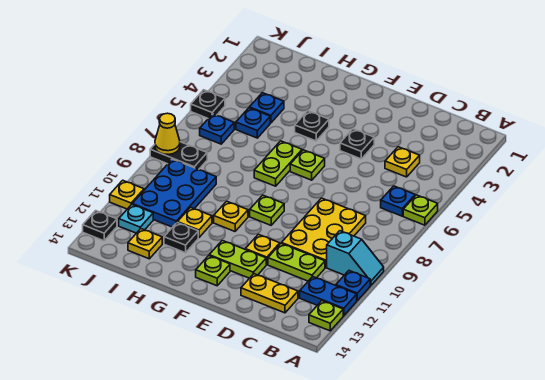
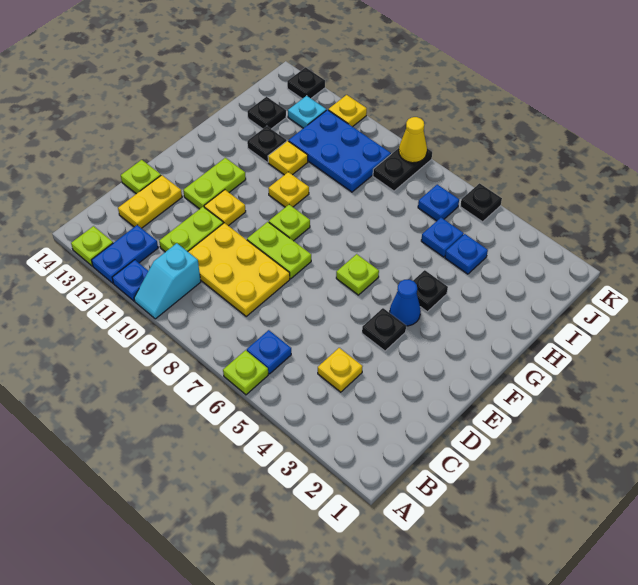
none -> blue cone F4 level 1
lime plate F13 level 1 -> lime plate D14 level 1
lime plate G6:G7 level 1 -> lime plate E8:E9 level 1
yellow plate I13 level 1 -> black plate I13 level 1

